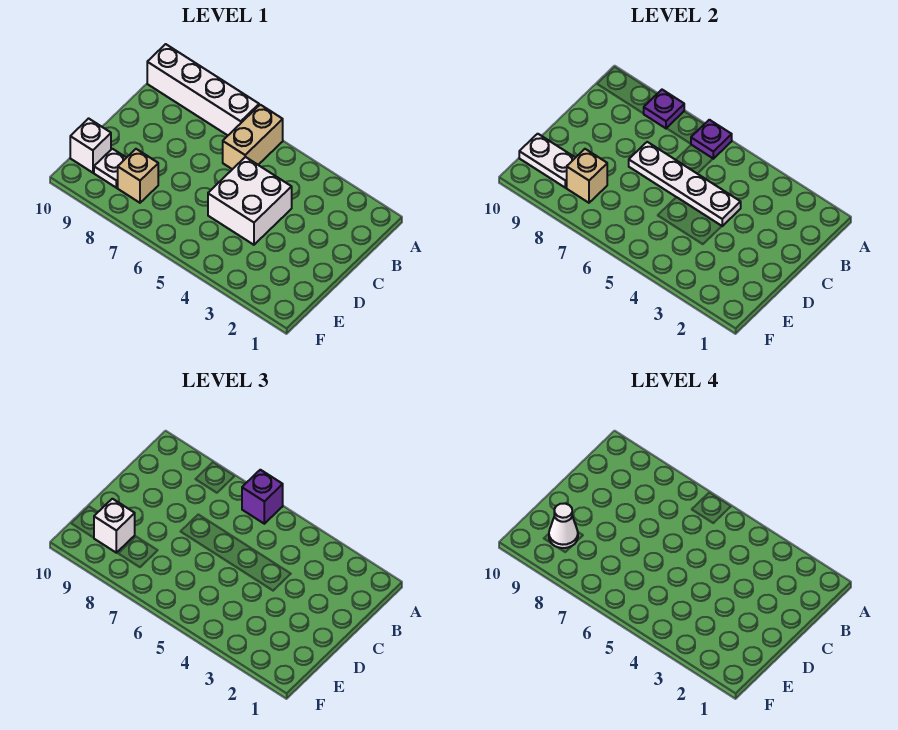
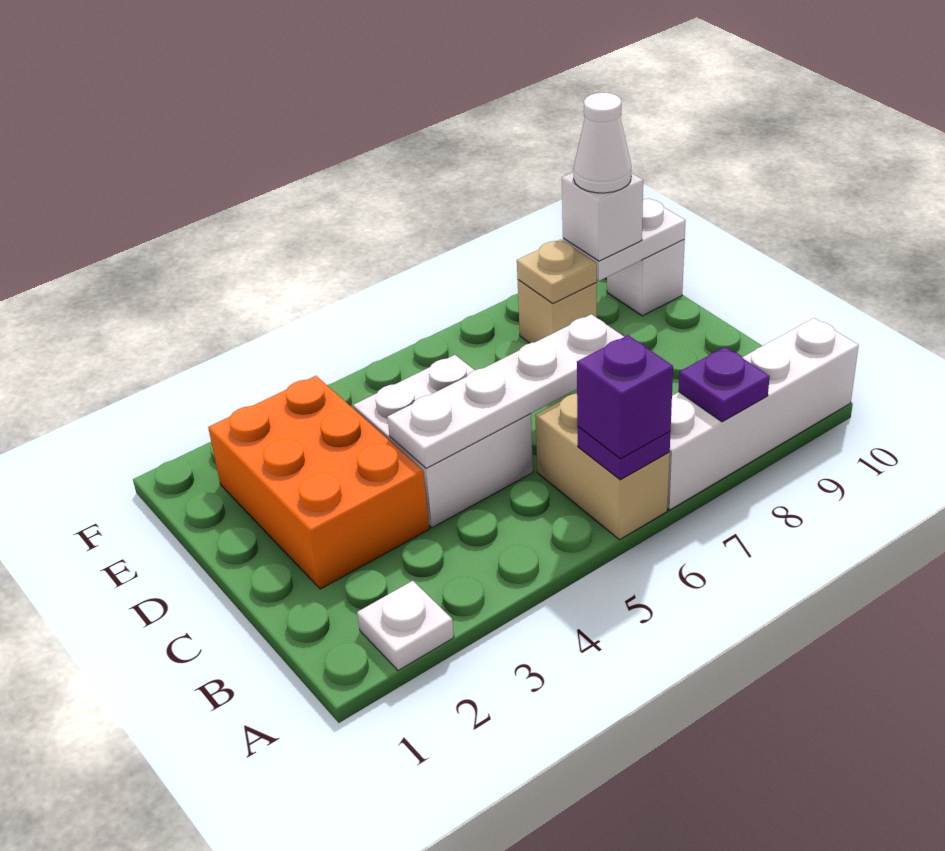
none -> orange brick C2:E3 level 1
tan brick E8 level 2 -> tan plate E8 level 2
white plate E9 level 1 -> white plate A2 level 1

